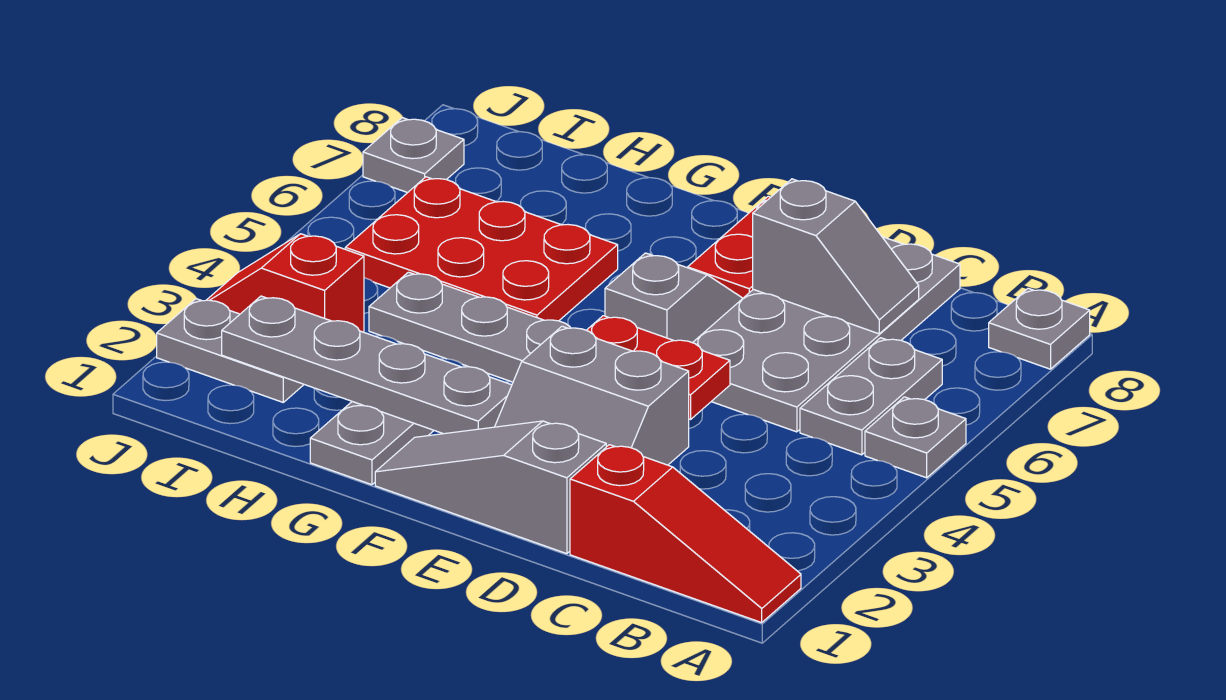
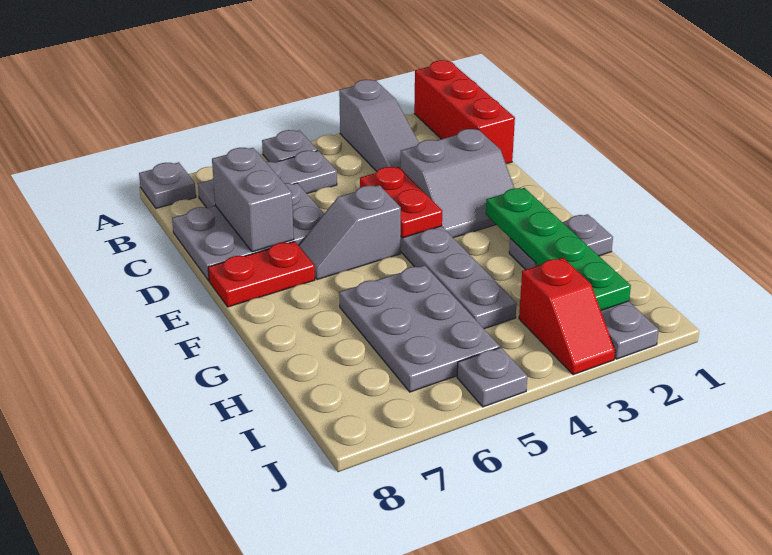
red slope A1:C1 level 1 top C -> red brick A1:C1 level 1
grey plate B5:B6 level 1 -> grey plate B5:B7 level 1
grey plate C5:D8 level 1 -> grey plate C6:D8 level 1
grey slope C7:D7 level 2 top D -> grey brick C7:D7 level 2
grey slope D1:F1 level 1 top D -> grey slope A3:C3 level 1 top A
grey slope D2:E3 level 1 top 3 -> grey slope D2:E3 level 1 top D
grey plate F2:I2 level 2 -> green plate F2:I2 level 2
red plate G5:I6 level 1 -> grey plate G5:I6 level 1
grey plate J7 level 1 -> grey plate J5 level 1

